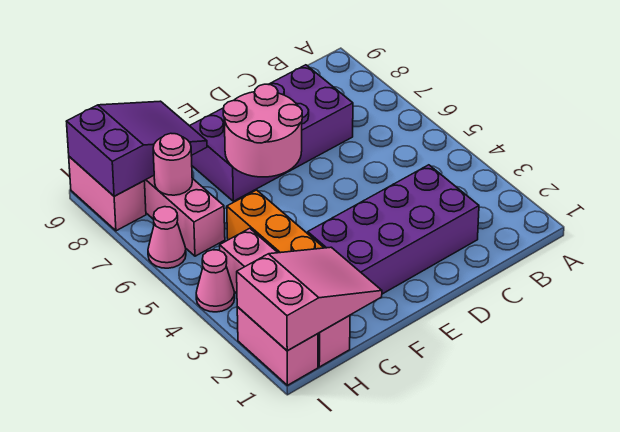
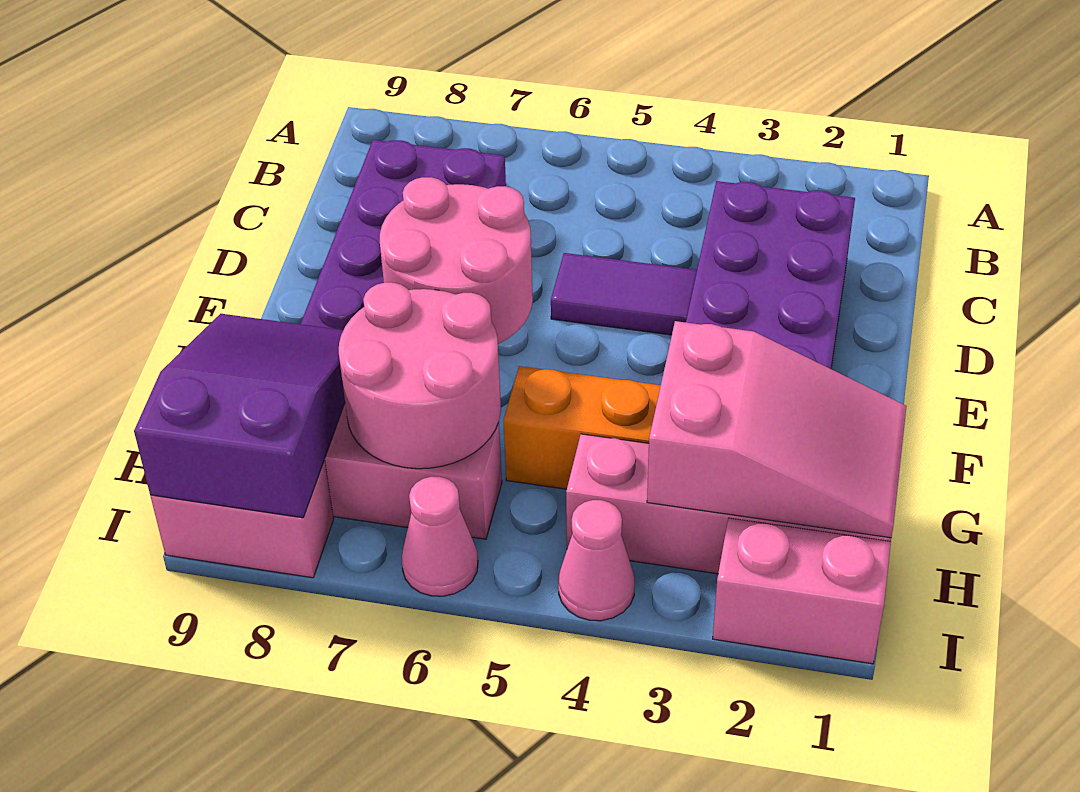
none -> purple tile D4:D5 level 1
pink slope G1:I2 level 2 top I -> pink slope G1:H3 level 2 top 3
pink round brick H7 level 2 -> pink round brick G6:H7 level 2

